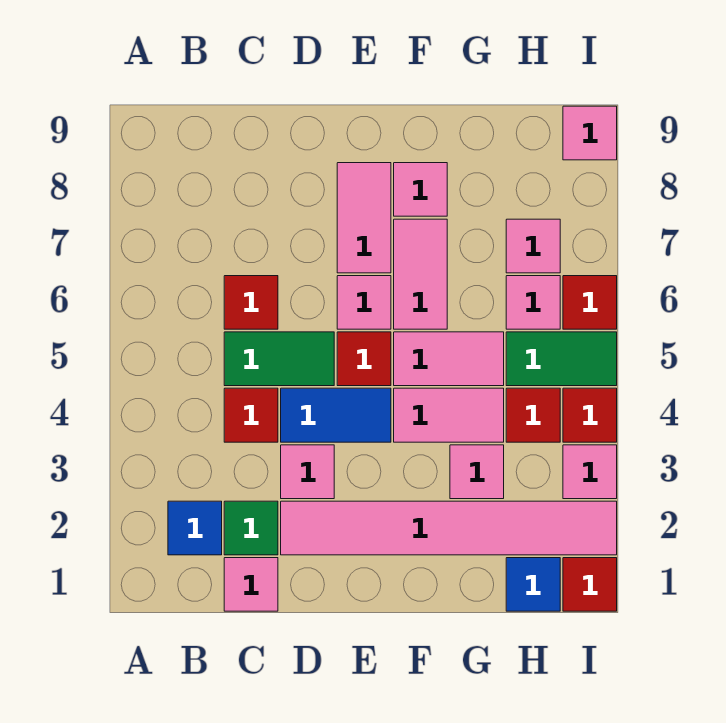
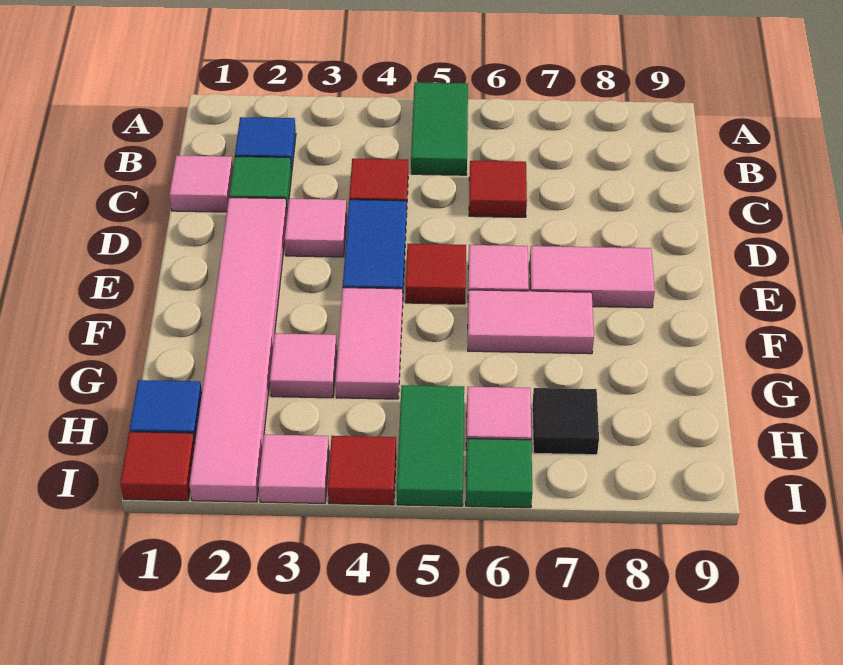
green tile C5:D5 level 1 -> green tile A5:B5 level 1
pink tile F5:G5 level 1 -> none
pink tile F8 level 1 -> none
red tile H4 level 1 -> none
pink tile H7 level 1 -> black tile H7 level 1
red tile I6 level 1 -> green tile I6 level 1
pink tile I9 level 1 -> none

